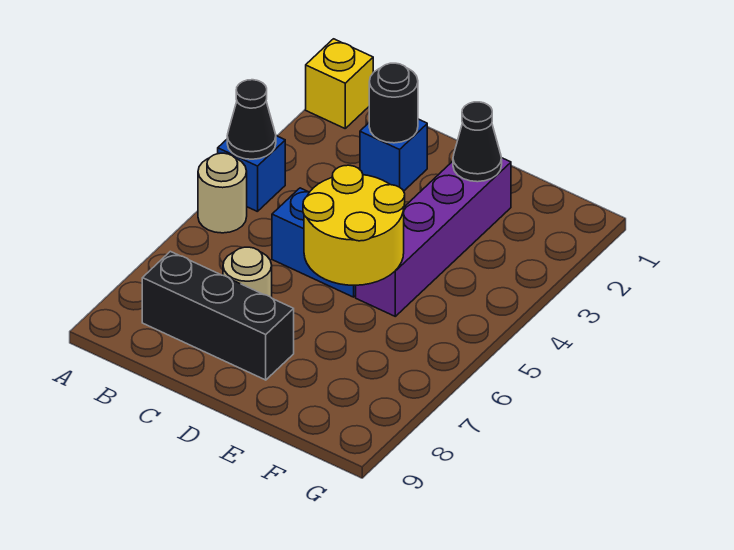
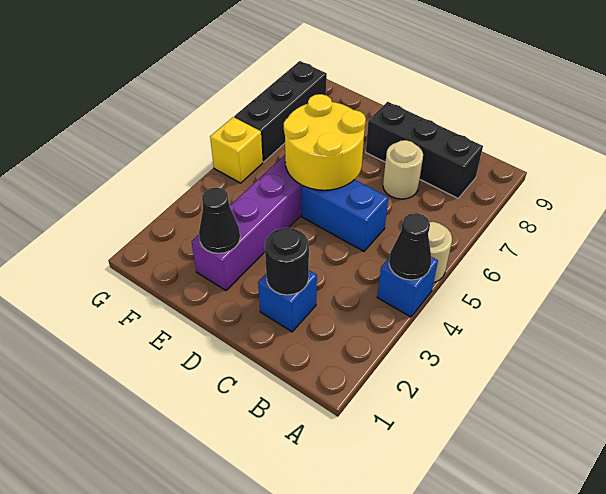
yellow brick A1 level 1 -> yellow brick G5 level 1
none -> black brick G6:G8 level 1

